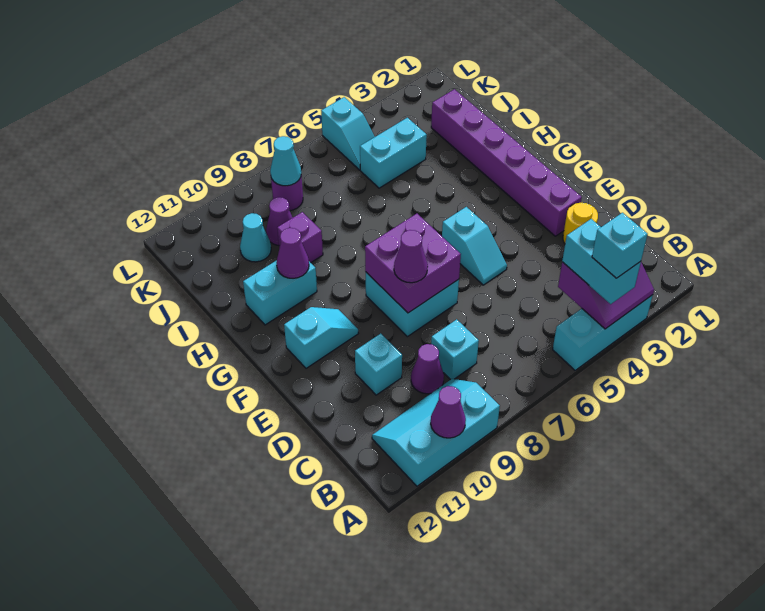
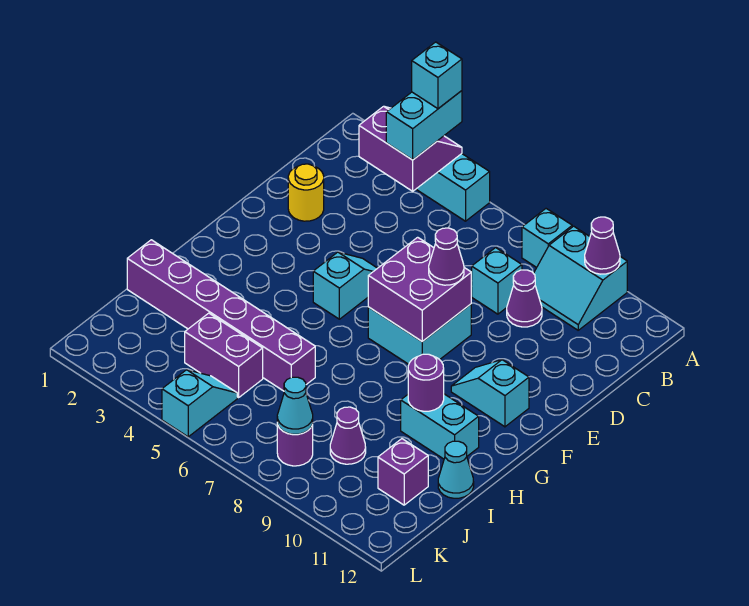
cyan slope A9:B11 level 1 top A -> cyan slope A9:B10 level 1 top A
cyan brick D10 level 1 -> cyan brick A8 level 1
purple brick E2:J2 level 1 -> purple brick I1:I6 level 1
purple cone H10 level 2 -> purple round brick H10 level 2
purple brick I9 level 1 -> purple brick J11 level 1
cyan brick J4:J5 level 1 -> purple brick J4:J5 level 1
cyan cone J10 level 1 -> cyan cone I12 level 1

